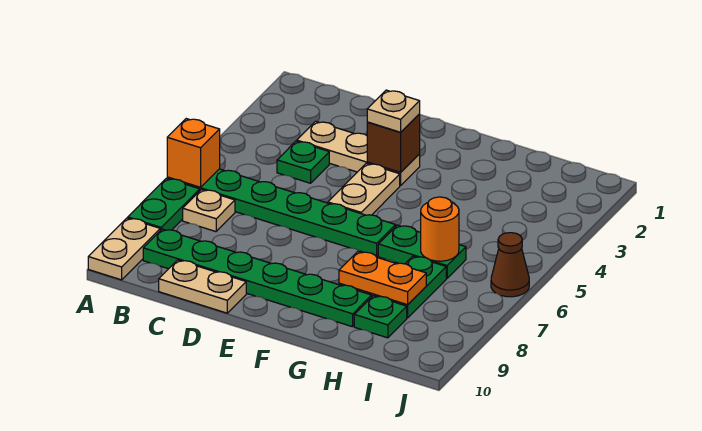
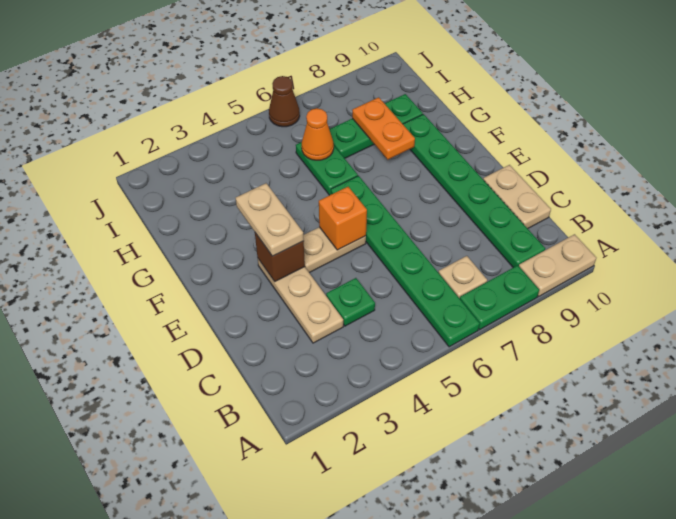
orange brick A6 level 2 -> orange brick E5 level 2
tan plate E3 level 3 -> tan plate E3:F3 level 3
orange round brick H6 level 2 -> orange cone H6 level 2

